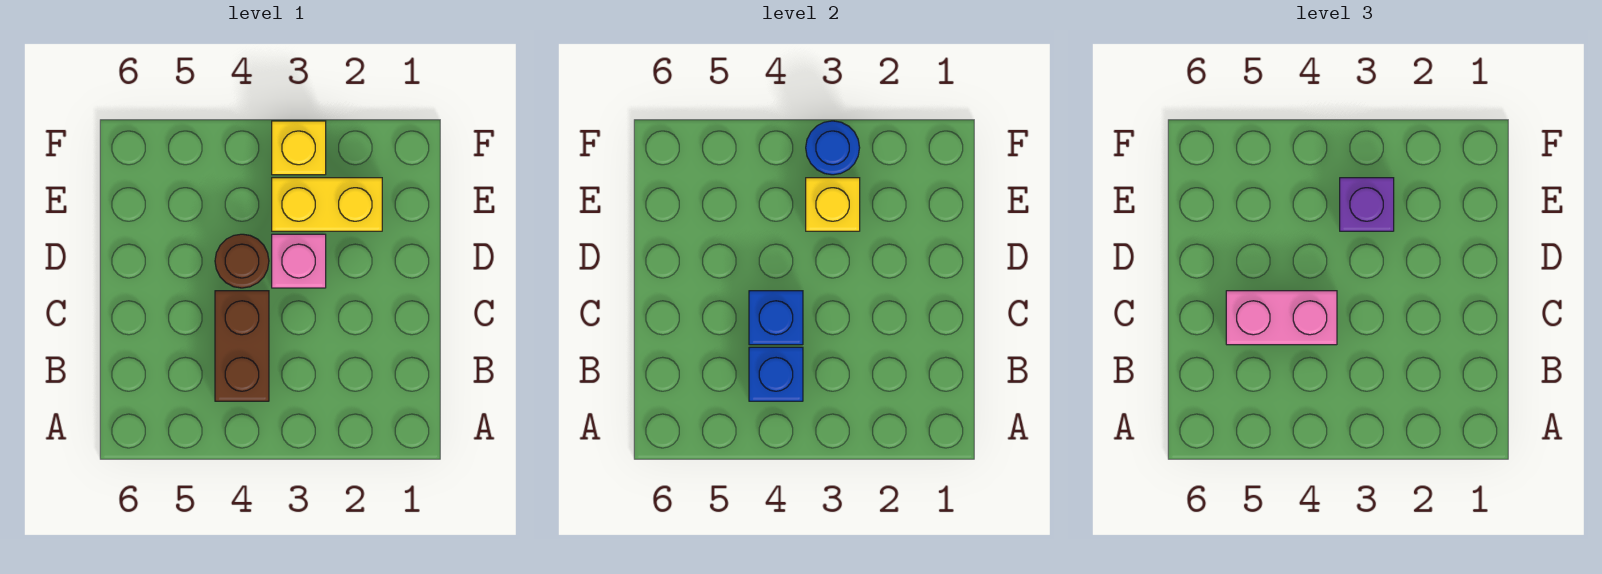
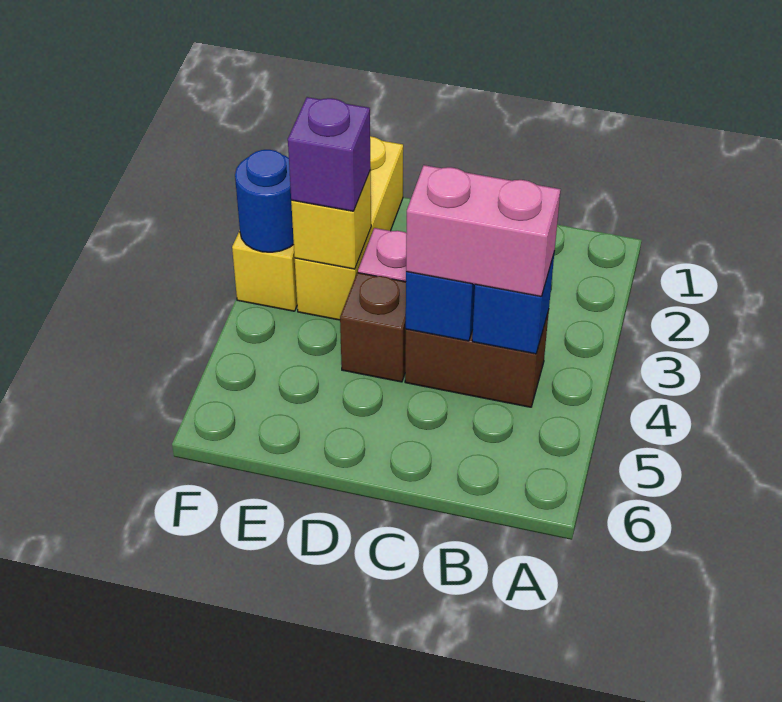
pink brick C4:C5 level 3 -> pink brick B4:C4 level 3
brown round brick D4 level 1 -> brown brick D4 level 1
yellow brick E2:E3 level 1 -> yellow brick E1:E3 level 1

